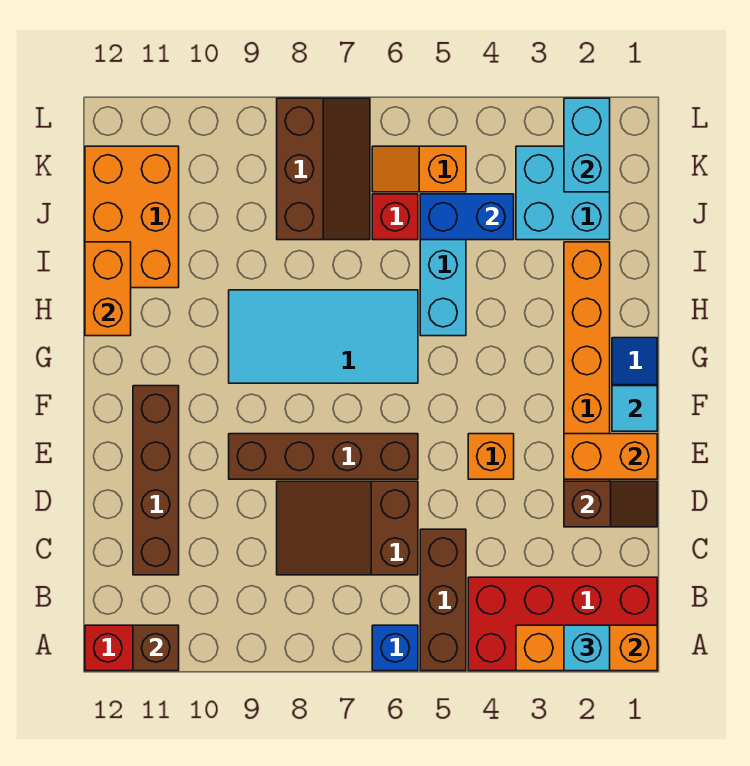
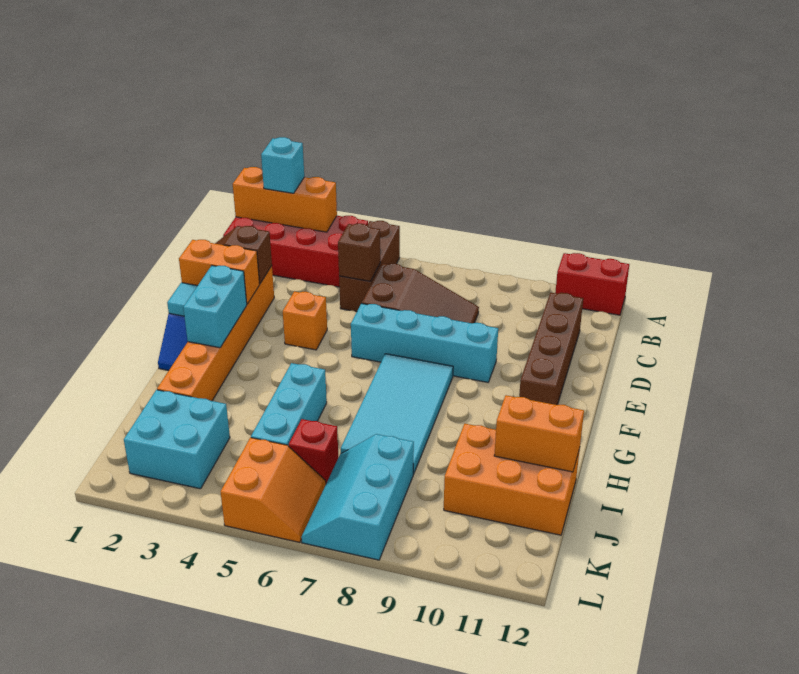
blue brick A6 level 1 -> none
brown brick A11 level 2 -> brown brick C5 level 2
brown brick E6:E9 level 1 -> cyan brick E6:E9 level 1
cyan tile G6:H9 level 1 -> cyan tile F7:I8 level 1
orange brick H12:I12 level 2 -> orange brick I11:I12 level 2
orange brick I11:K12 level 1 -> orange brick I10:J12 level 1
blue brick J4:J5 level 2 -> none
brown slope J7:L8 level 1 top 8 -> cyan slope J7:L8 level 1 top 8
cyan brick K2:L2 level 2 -> cyan brick F2:G2 level 2
orange slope K5:K6 level 1 top 5 -> orange slope K5:L6 level 1 top 5

